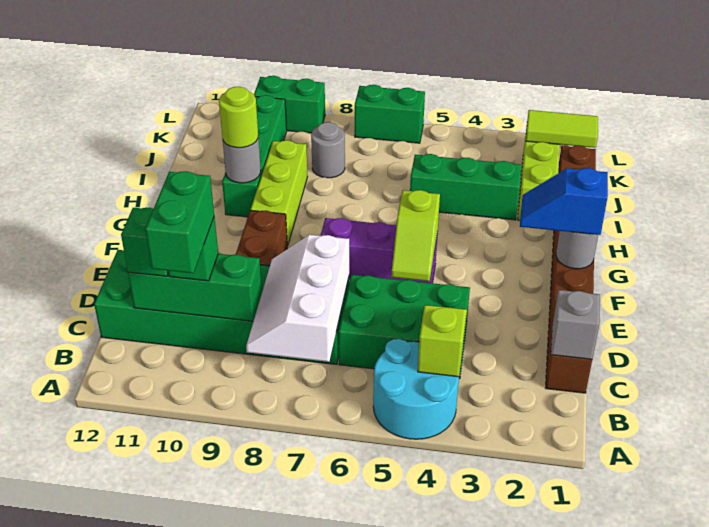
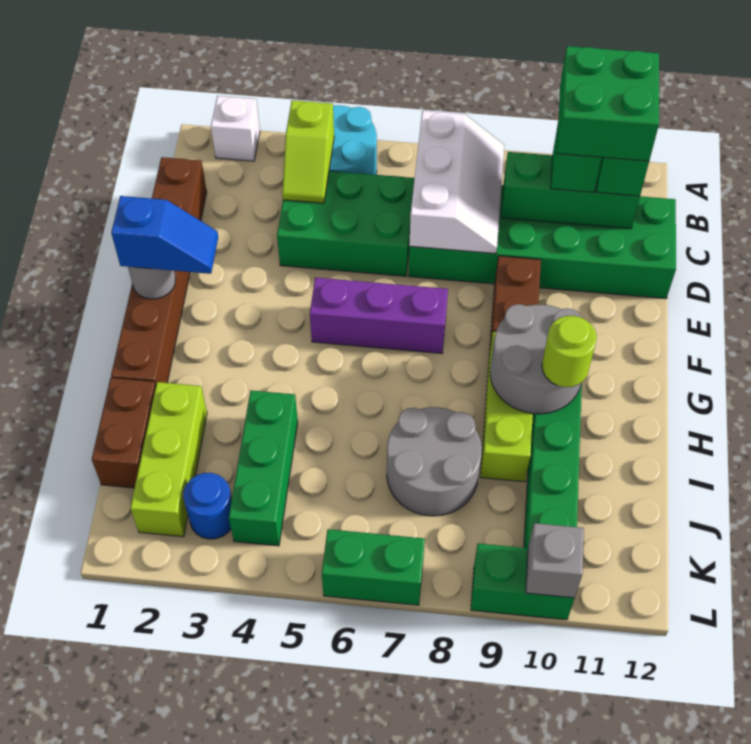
none -> white brick A2 level 1
green brick B10:C10 level 4 -> green brick B10:C11 level 4
grey brick C1 level 2 -> grey brick L10 level 2
lime slope E5:F5 level 2 top F -> none
grey round brick H10 level 2 -> grey round brick G9:H10 level 2
green brick I3:I5 level 1 -> green brick I4:K4 level 1
grey round brick J8 level 1 -> grey round brick I7:J8 level 1
lime tile K1:K2 level 2 -> none
none -> blue round brick K3 level 1

